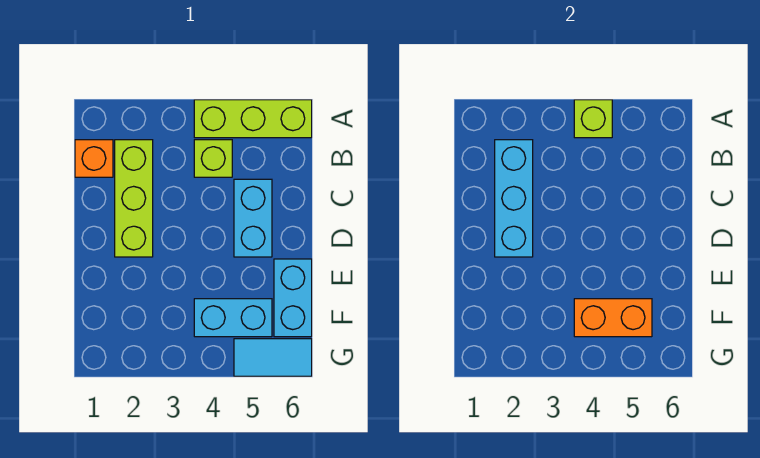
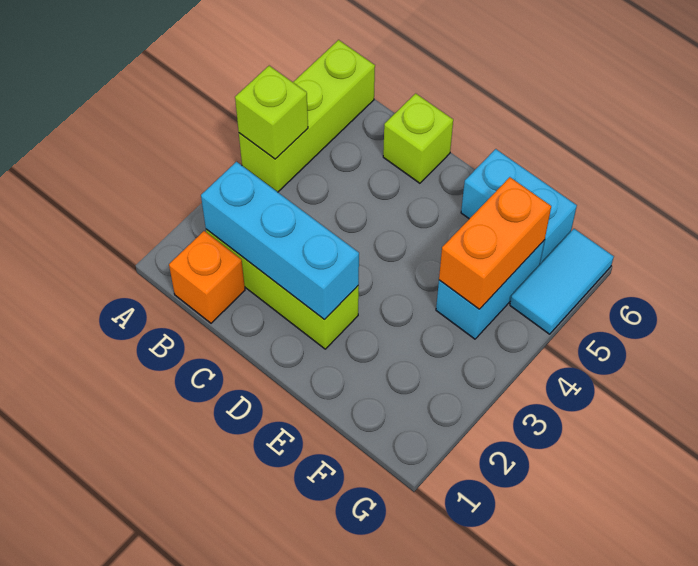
lime brick B4 level 1 -> lime brick C6 level 1
cyan brick C5:D5 level 1 -> none

